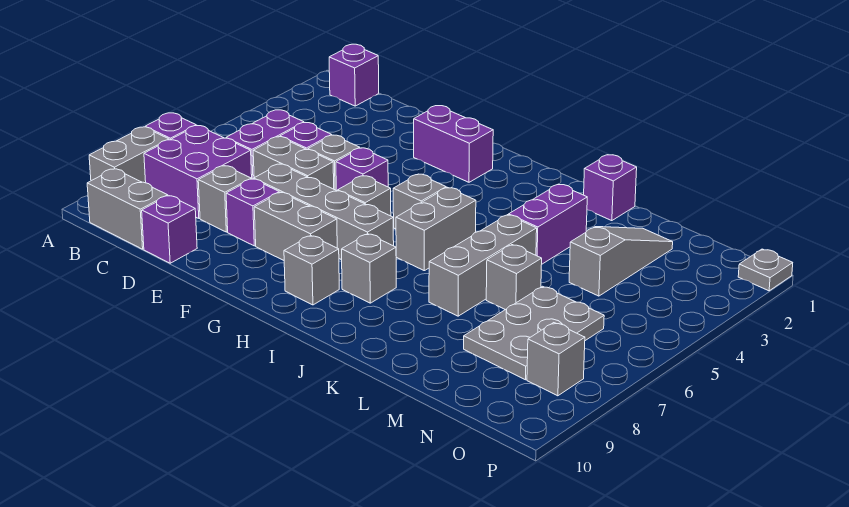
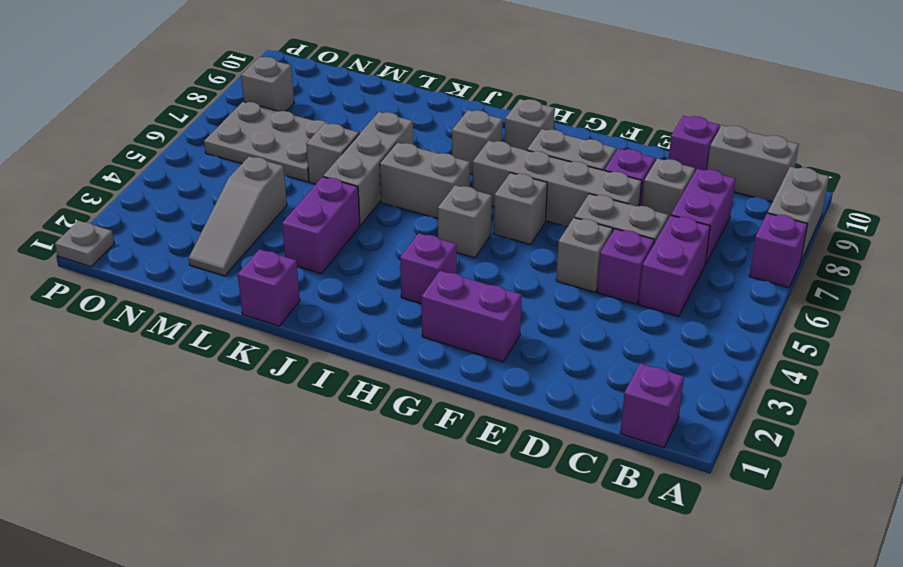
purple brick B7:C8 level 1 -> purple brick C7:C8 level 1
purple brick F5 level 1 -> purple brick H3 level 1
grey brick I5:I6 level 1 -> grey brick I6:J6 level 1
grey plate M6:N8 level 1 -> grey plate M6:O7 level 1

